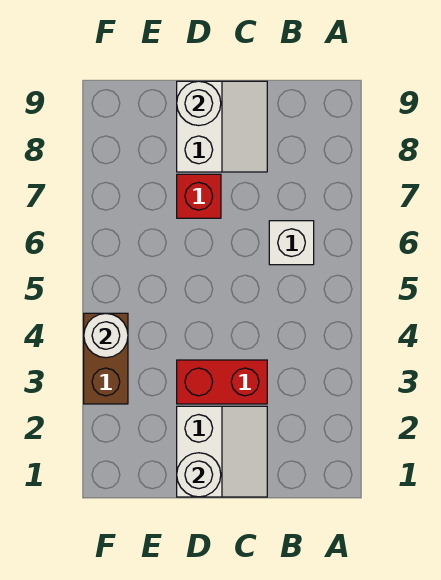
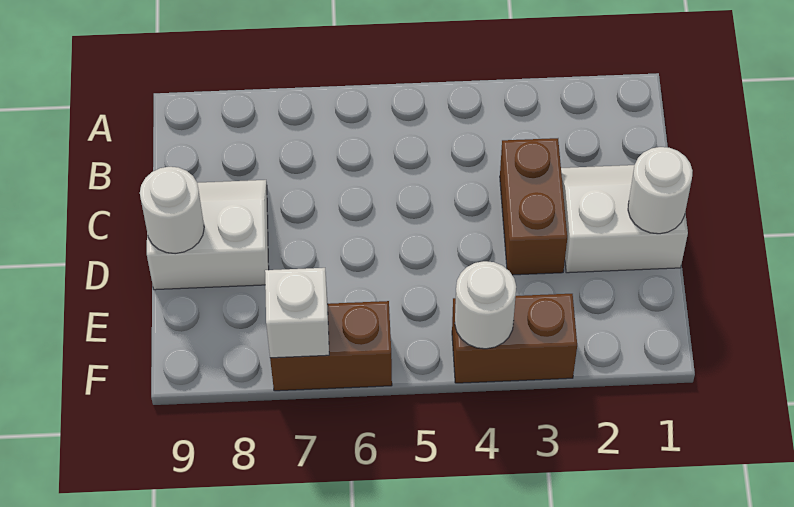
white brick B6 level 1 -> white brick F7 level 2
red brick C3:D3 level 1 -> brown brick C3:D3 level 1
red brick D7 level 1 -> none
none -> brown brick F6:F7 level 1

